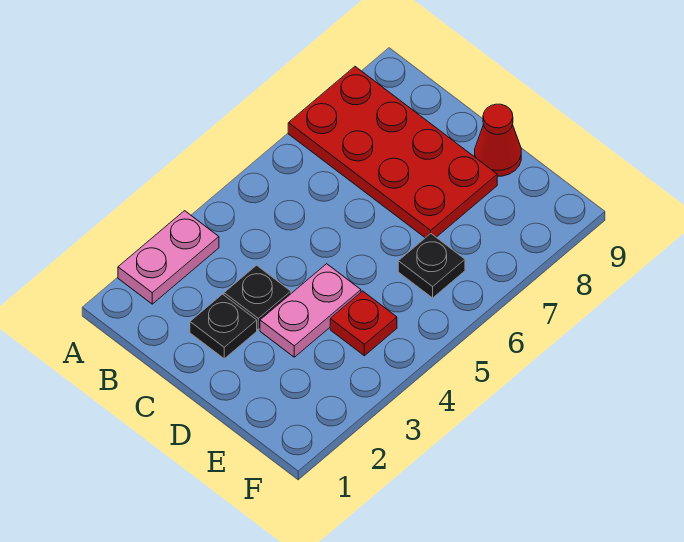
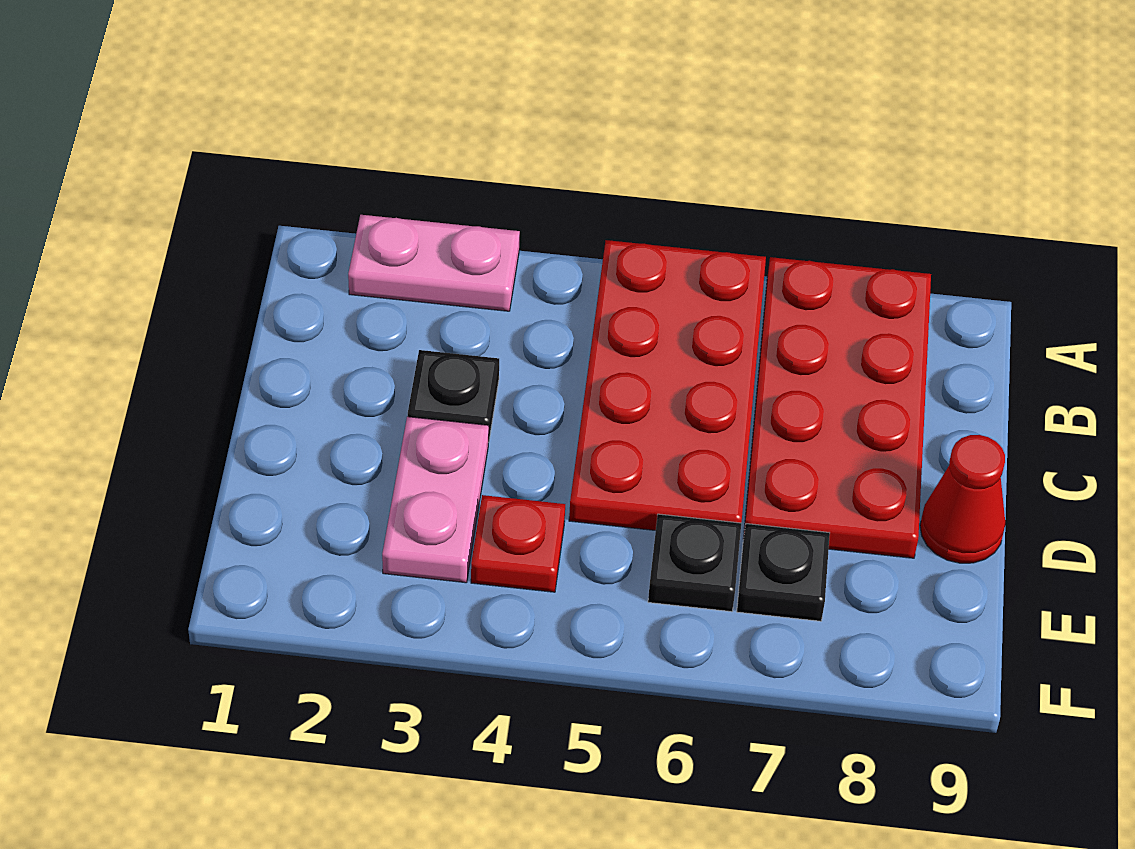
none -> red plate A5:D6 level 1
black plate C2 level 1 -> black plate E7 level 1
pink plate D3:D4 level 1 -> pink plate D3:E3 level 1

